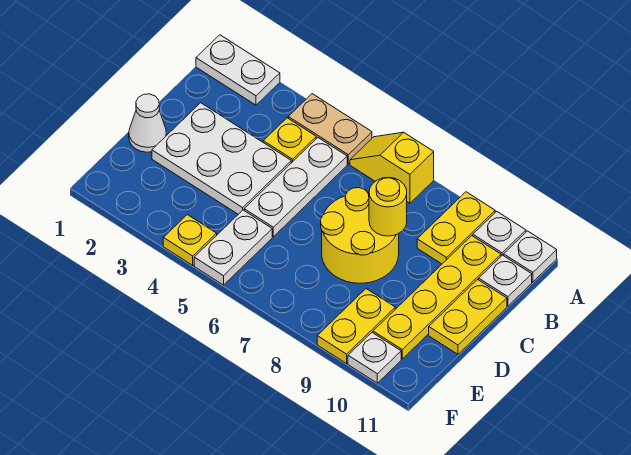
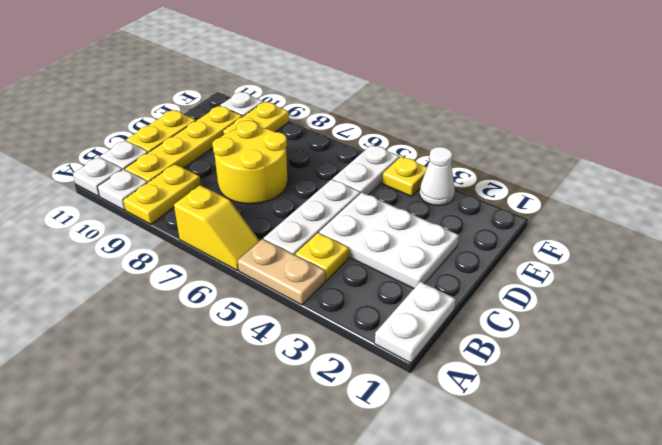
white plate A1:A2 level 1 -> white plate A1:B1 level 1
yellow round brick C8 level 2 -> none
white cone D1 level 1 -> white cone F3 level 1

